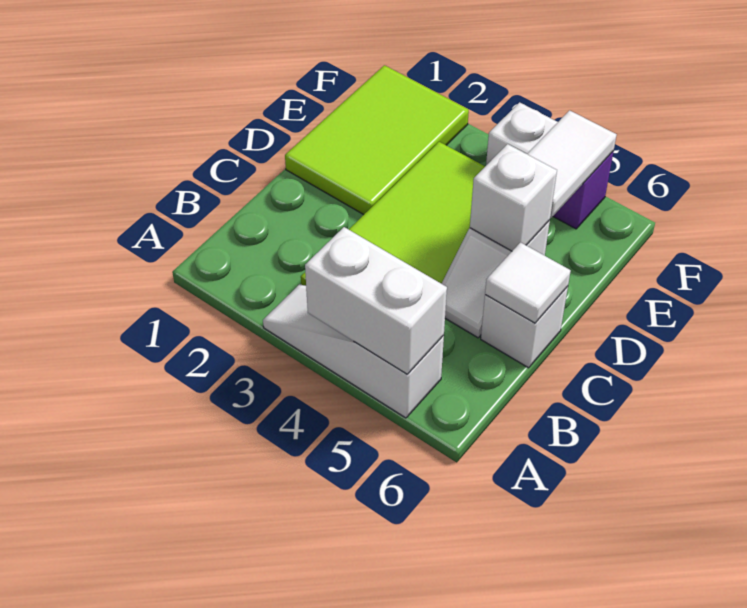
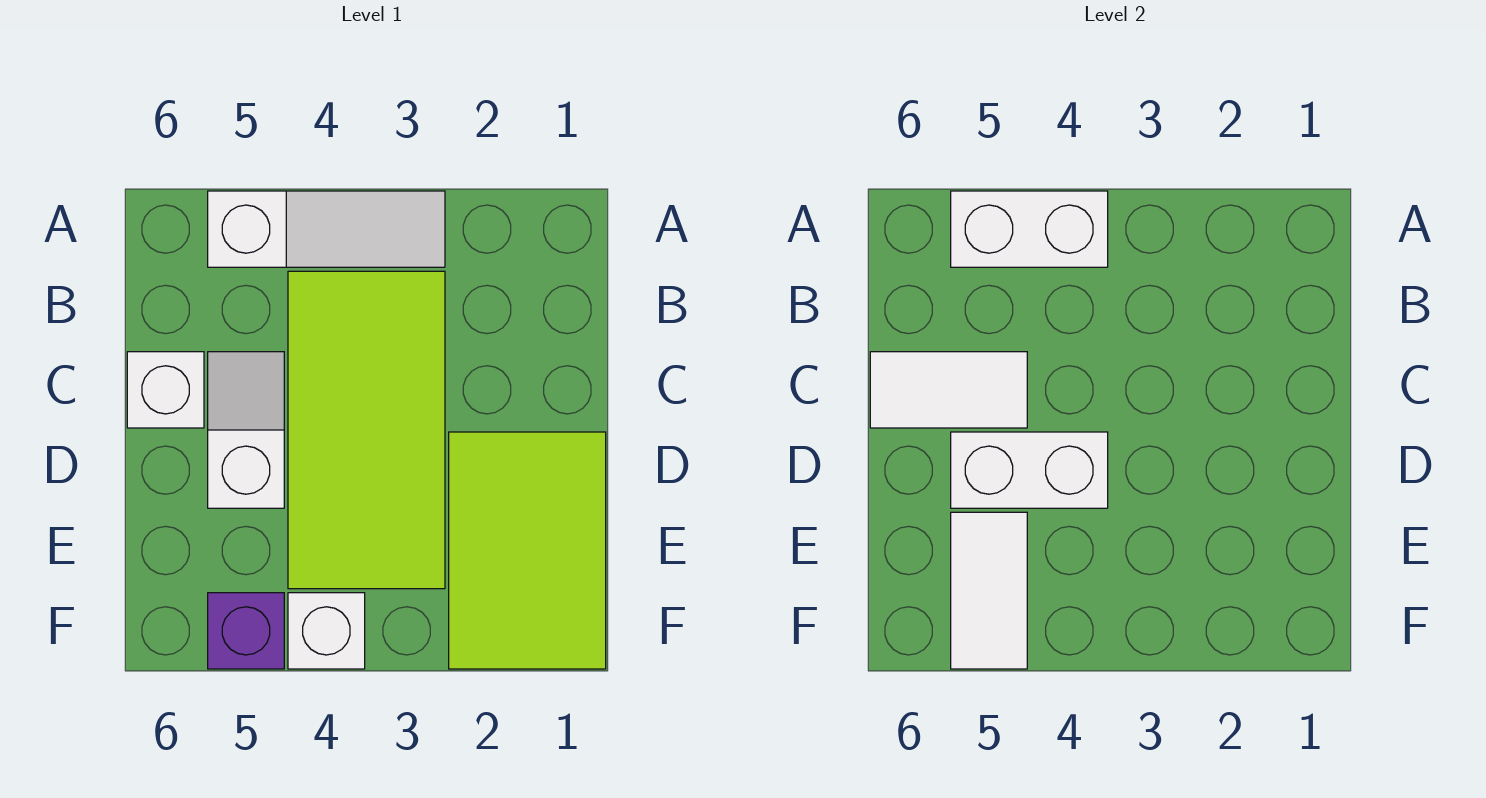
white tile C6 level 2 -> white tile C5:C6 level 2
white brick D5 level 2 -> white brick D4:D5 level 2

